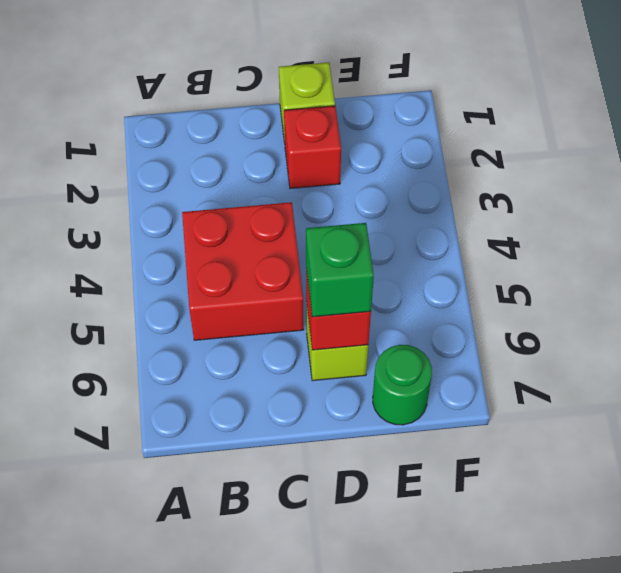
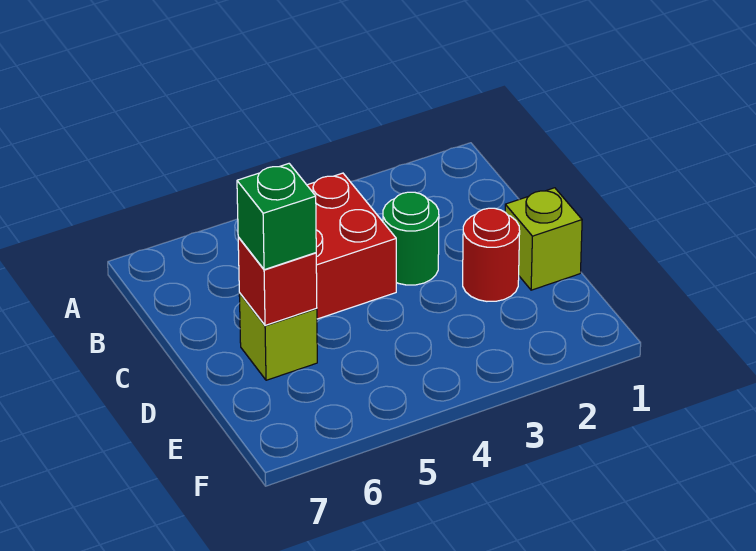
red brick D2 level 1 -> red round brick D2 level 1
green round brick E7 level 1 -> green round brick C3 level 1

